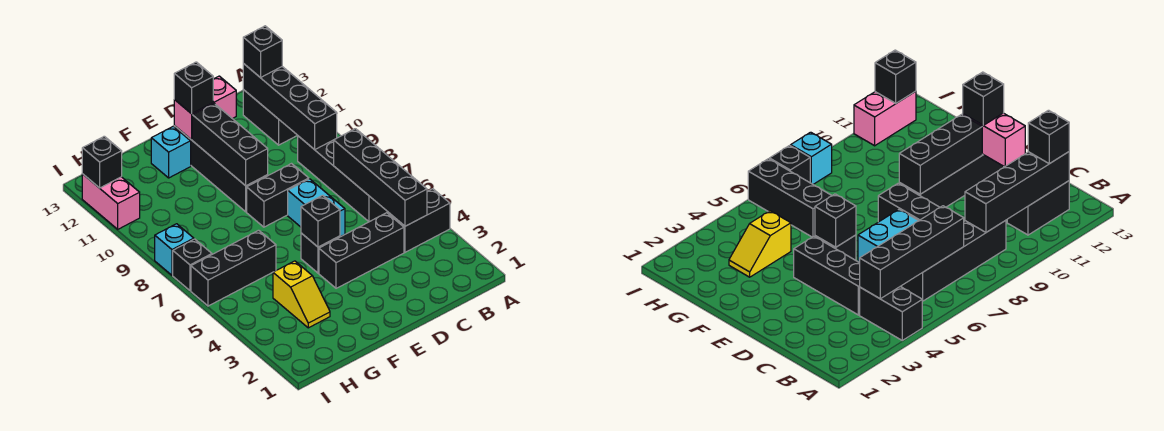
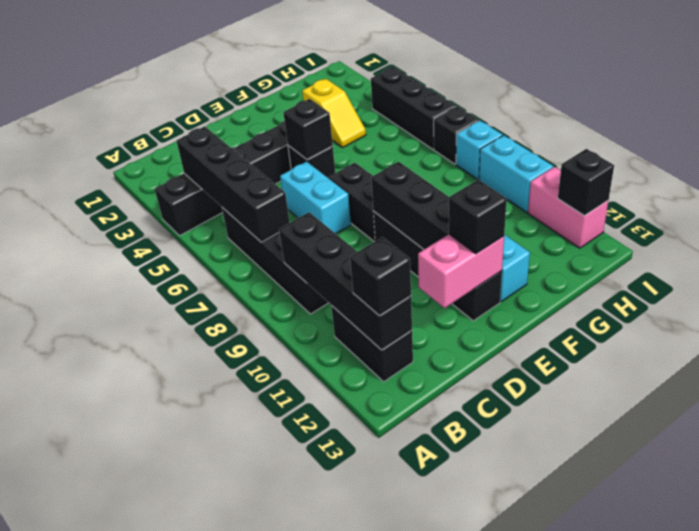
black brick D8:E8 level 1 -> black brick E7:E8 level 1
yellow slope G3:G4 level 1 top 4 -> yellow slope G3:G4 level 1 top 3
black brick G6:I6 level 1 -> black brick I4:I6 level 1
none -> cyan brick I9:I10 level 1

